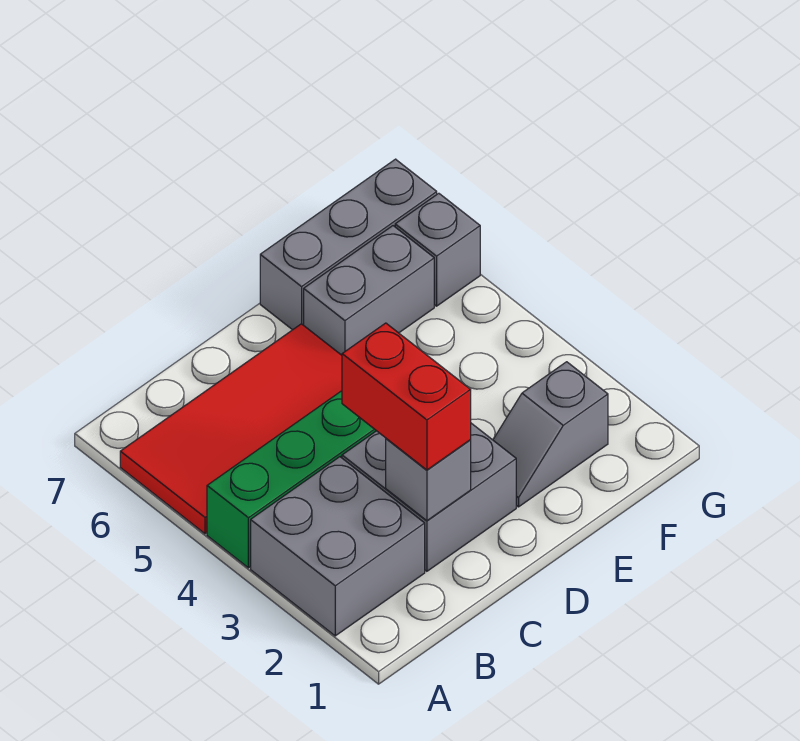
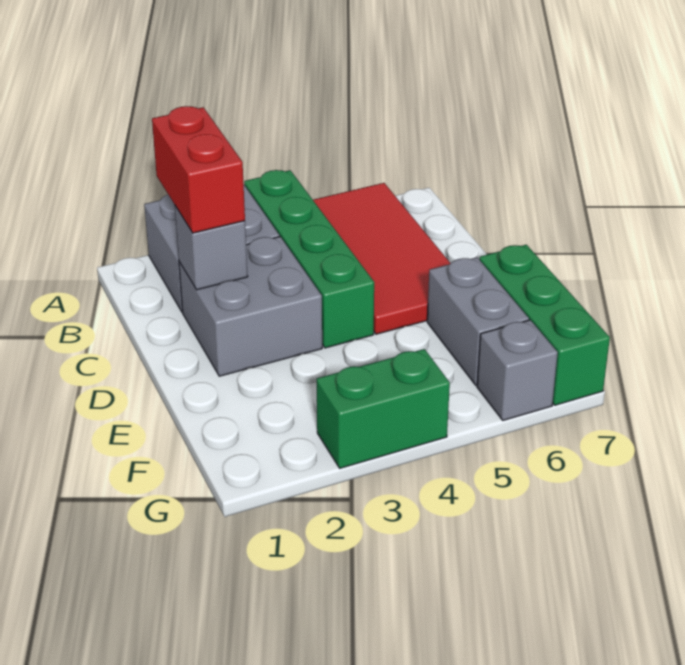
red brick C2:C3 level 3 -> red brick B2:C2 level 3
grey slope E2:F2 level 1 top F -> none
grey brick E7:G7 level 1 -> green brick E7:G7 level 1
none -> green brick G3:G4 level 1

